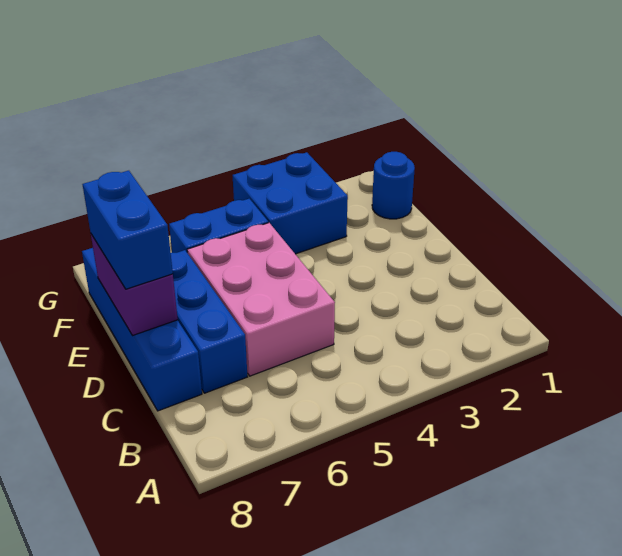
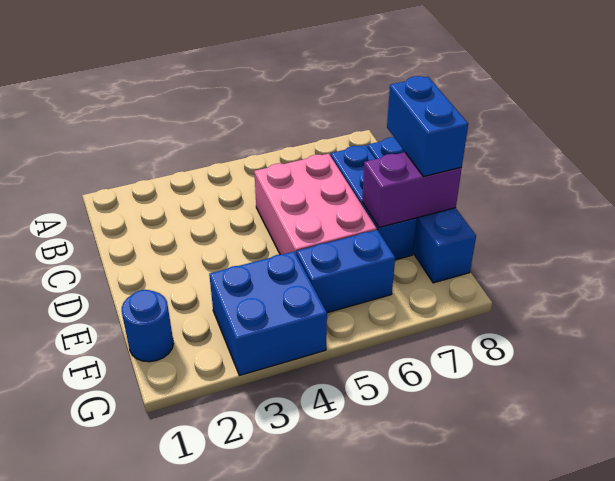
purple brick D8:E8 level 2 -> purple brick E7:E8 level 2

